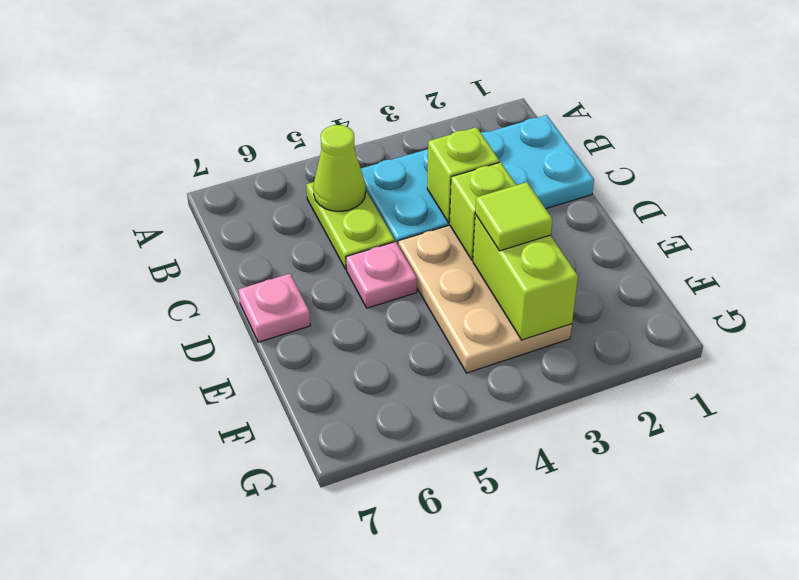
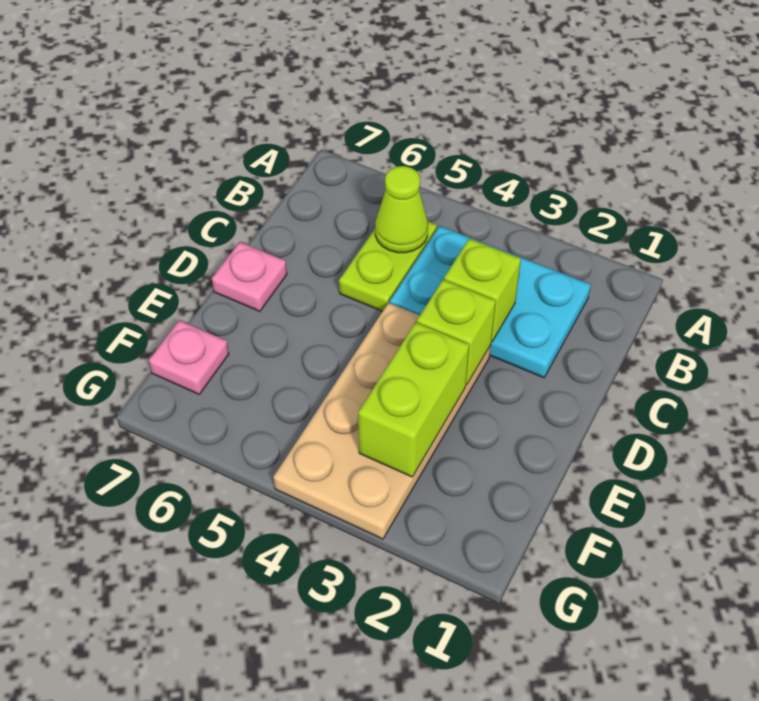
cyan plate B1:C4 level 1 -> cyan plate B2:C4 level 1
tan plate D3:F4 level 1 -> tan plate D3:G4 level 1
pink plate D5 level 1 -> pink plate F7 level 1
lime tile E3 level 3 -> none

